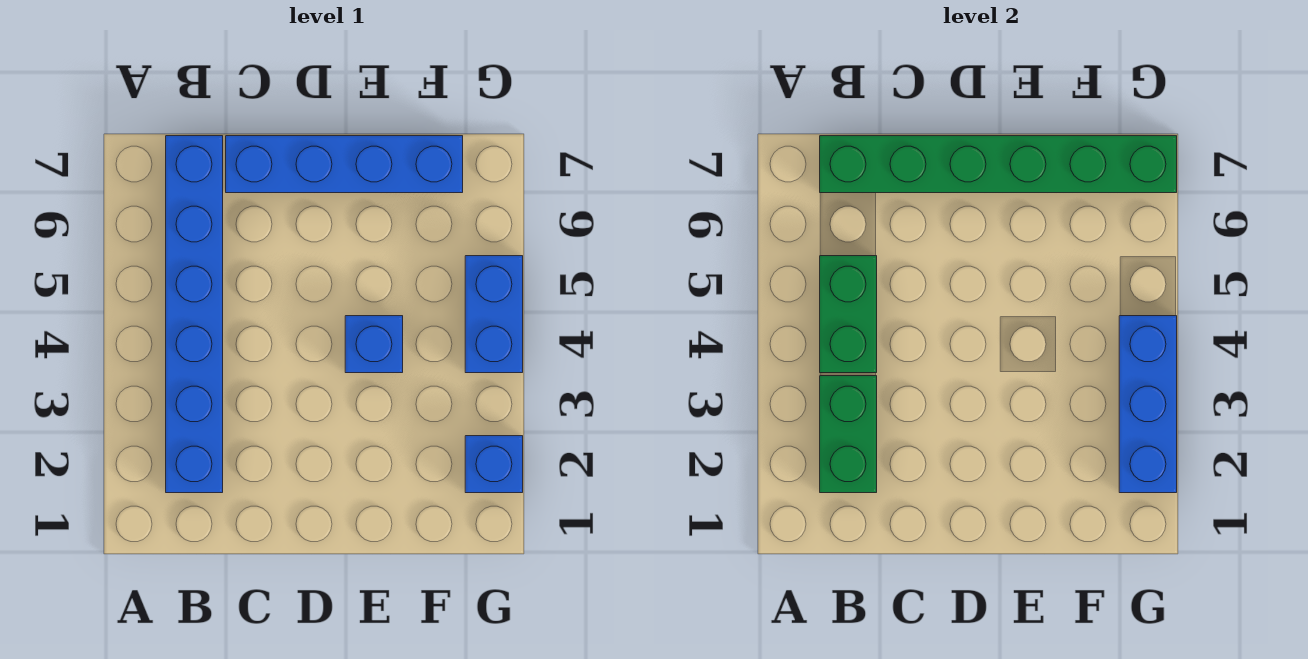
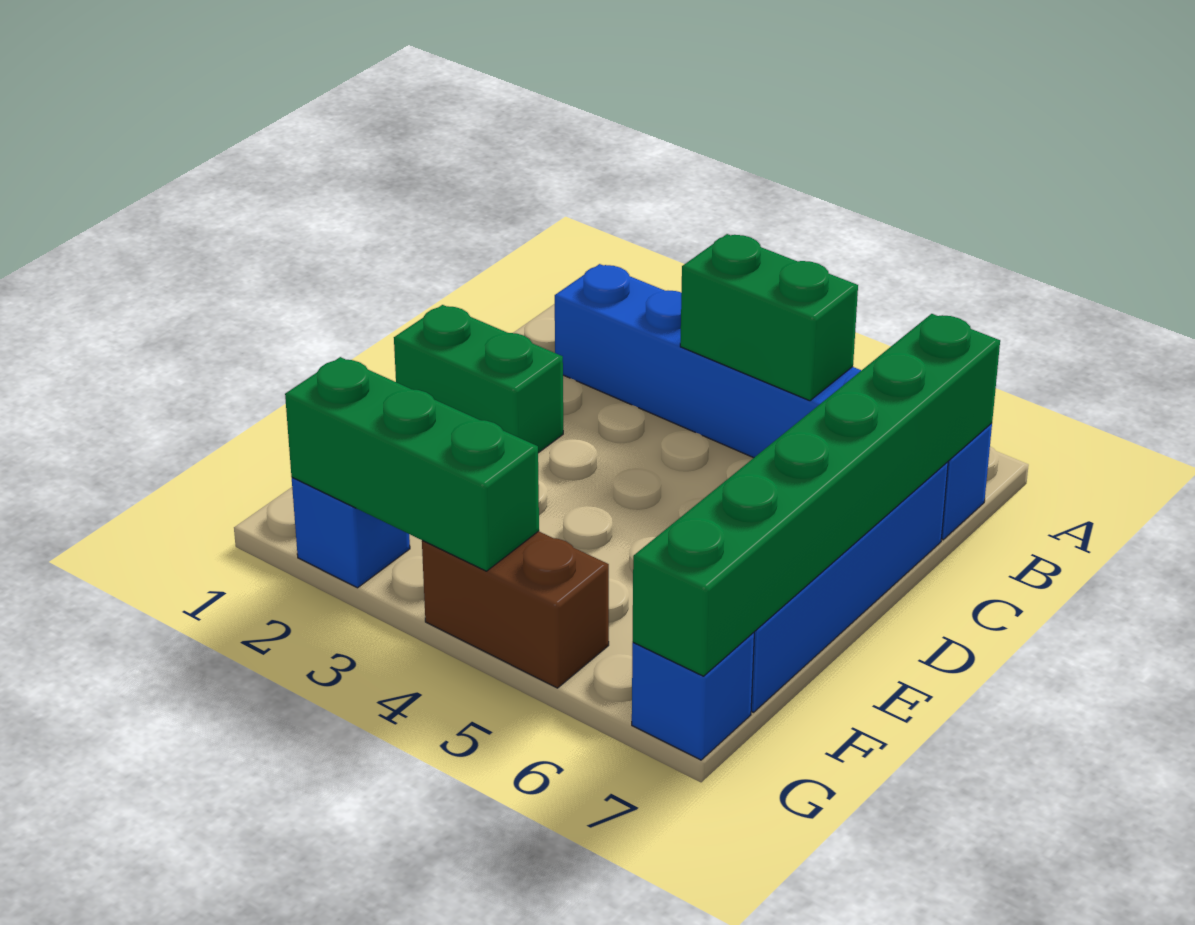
green brick B2:B3 level 2 -> green brick D1:D2 level 1
blue brick E4 level 1 -> blue brick G7 level 1
blue brick G2:G4 level 2 -> green brick G2:G4 level 2
blue brick G4:G5 level 1 -> brown brick G4:G5 level 1

